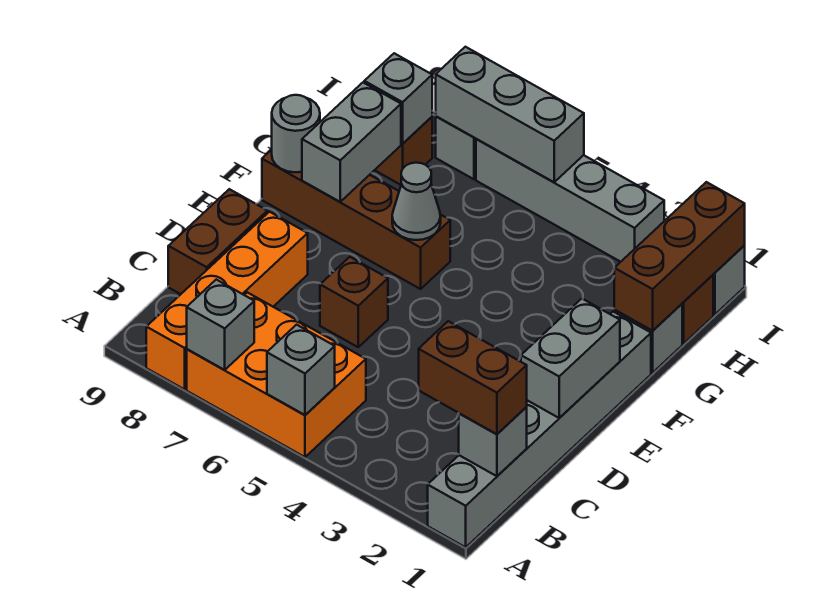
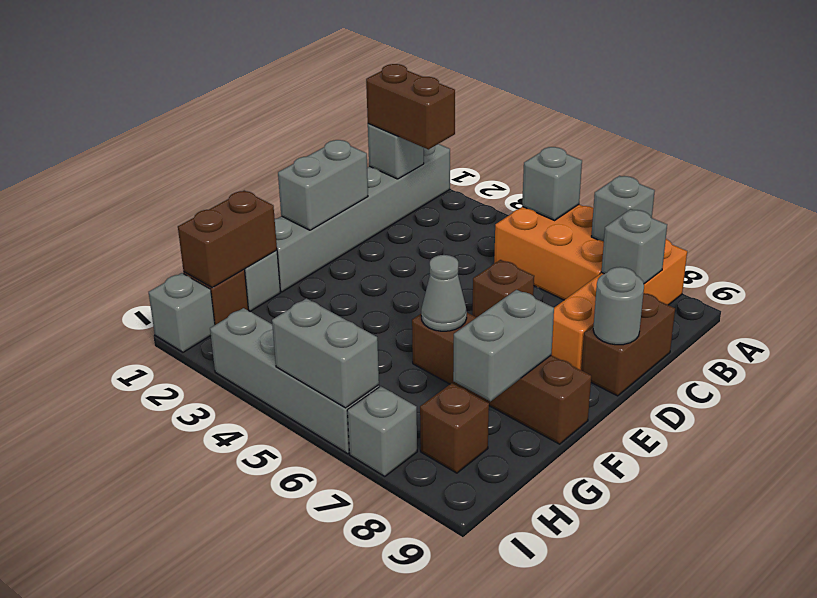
grey round brick F9 level 2 -> grey round brick D9 level 2
brown brick G1:I1 level 2 -> brown brick G1:H1 level 2
grey brick H8 level 2 -> grey brick B8 level 2
grey brick I5:I7 level 2 -> grey brick I5:I6 level 2

